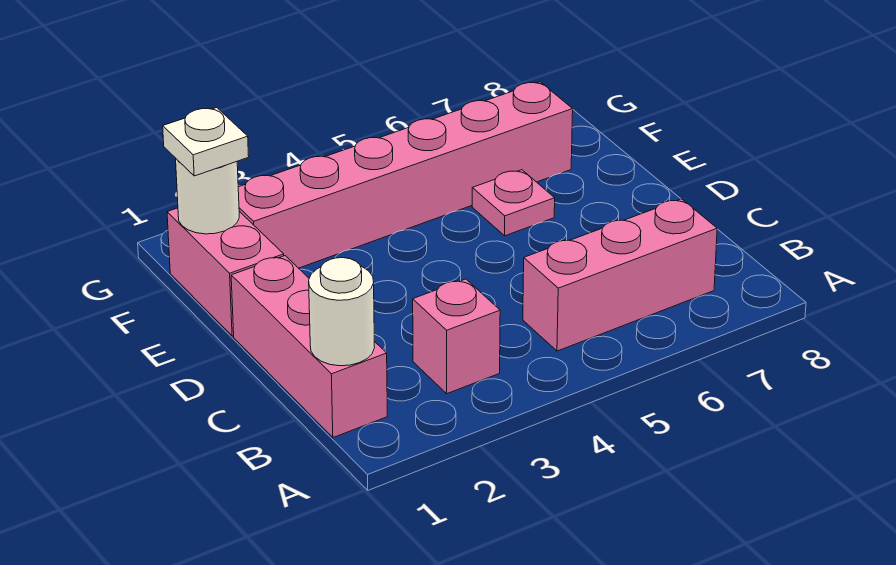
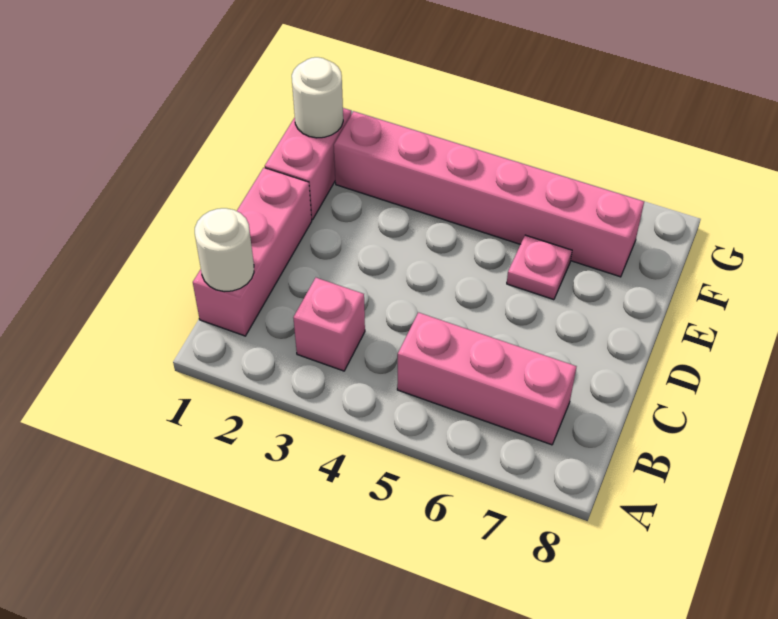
white plate F1 level 3 -> none

